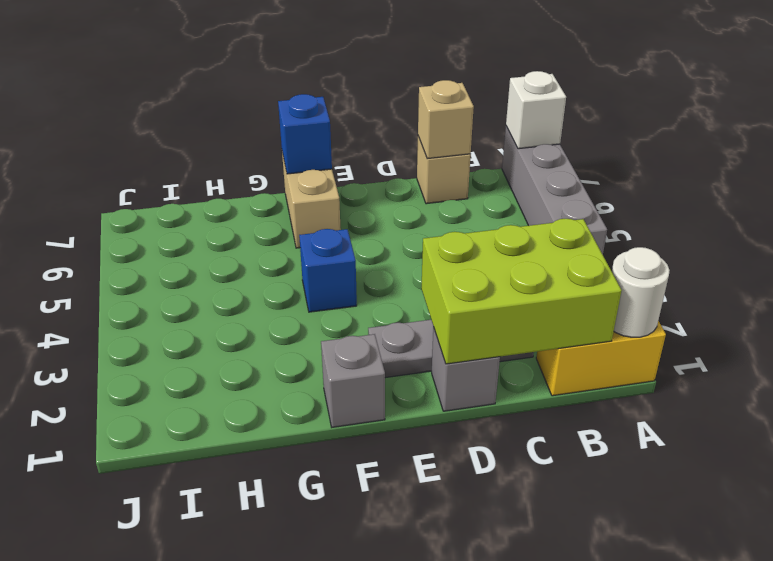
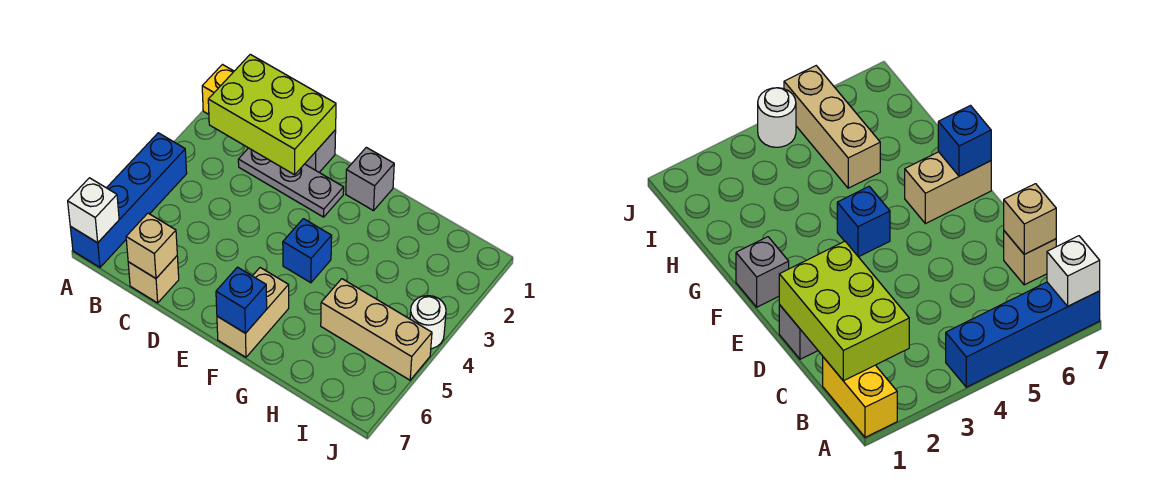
white round brick A1 level 2 -> white round brick J4 level 1
grey brick A4:A7 level 1 -> blue brick A4:A7 level 1
none -> tan brick H5:J5 level 1

